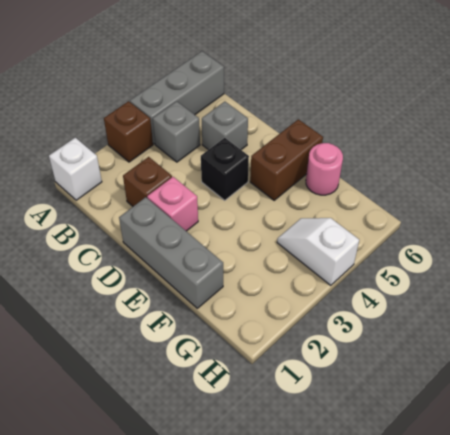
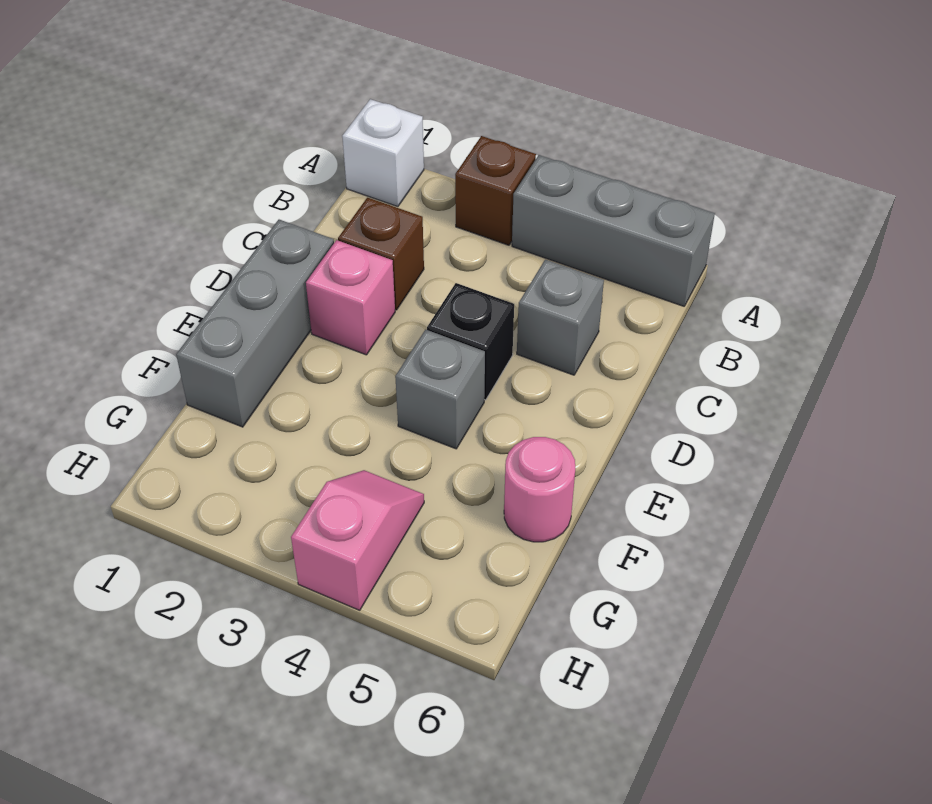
grey brick B4 level 1 -> grey brick E4 level 1
brown brick E5:E6 level 1 -> none
white slope G4:H4 level 1 top H -> pink slope G4:H4 level 1 top H

